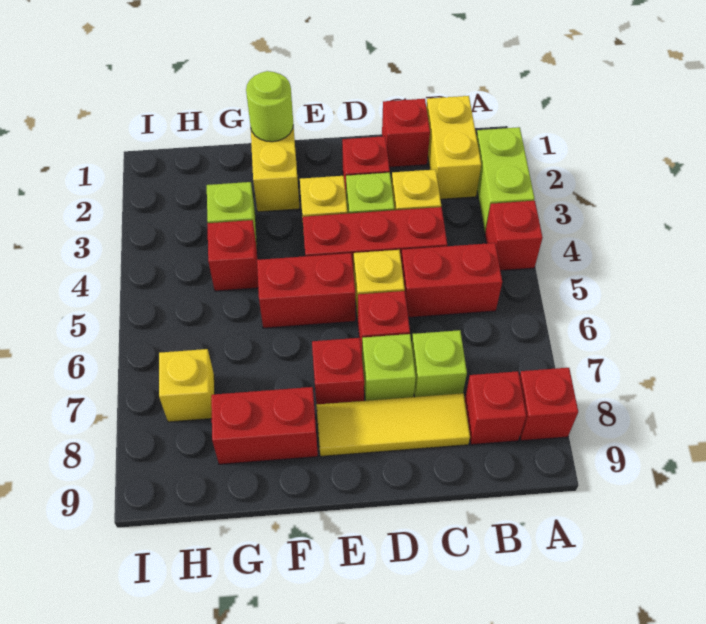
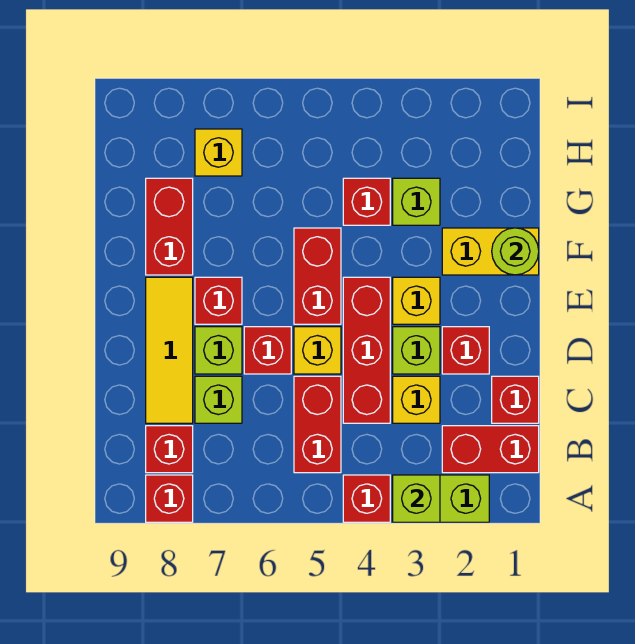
none -> lime brick A3 level 2
yellow brick B1:B2 level 1 -> red brick B1:B2 level 1

